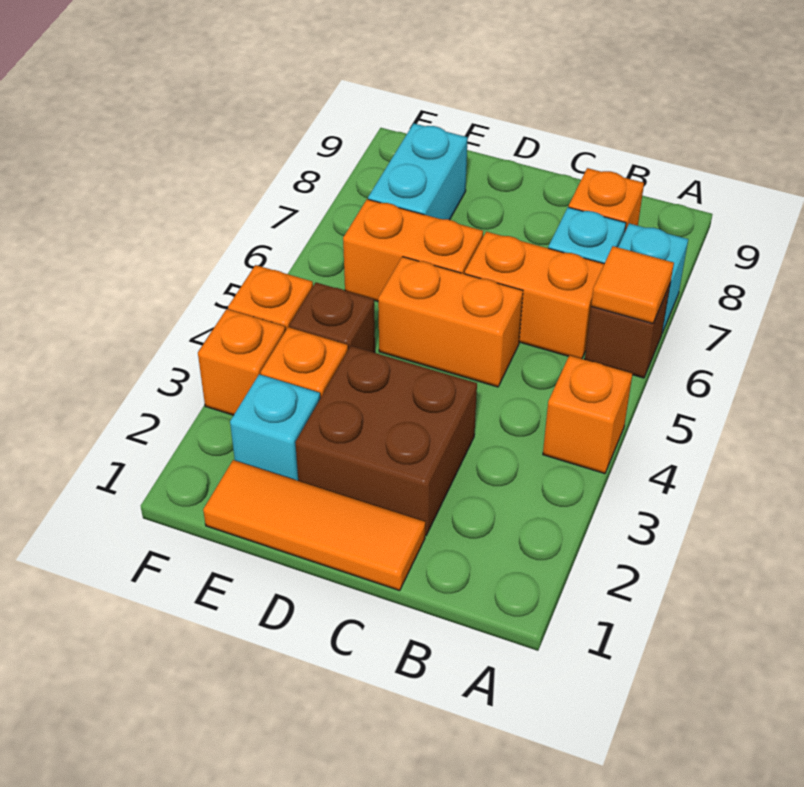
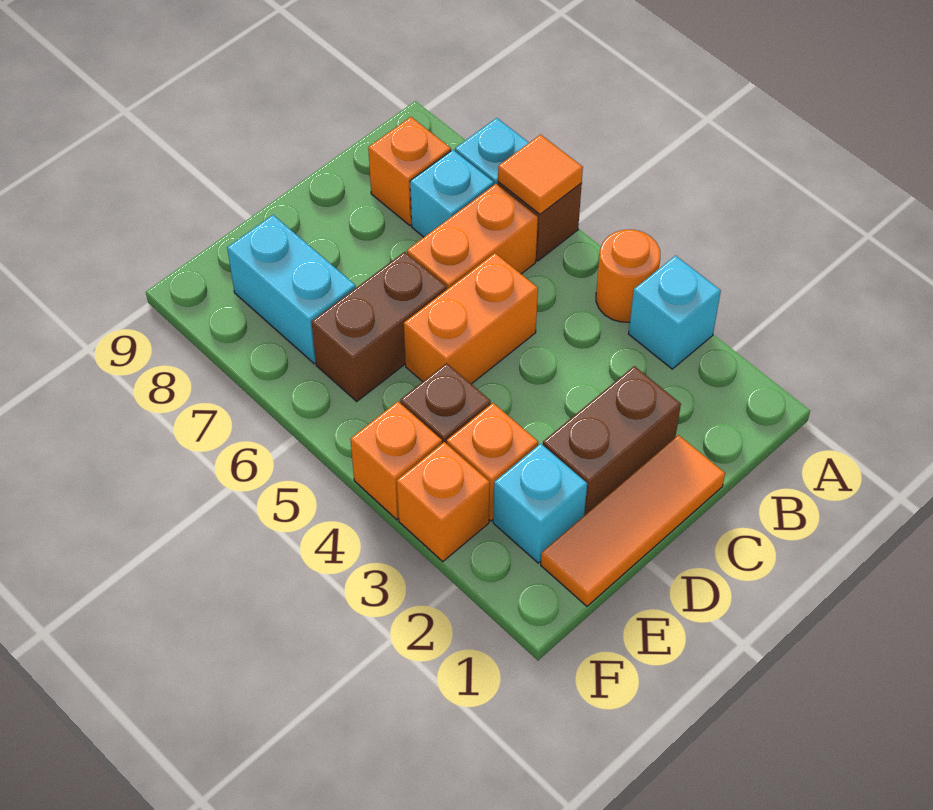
none -> cyan brick A3 level 1
orange brick A4 level 1 -> orange round brick A4 level 1
brown brick C2:D3 level 1 -> brown brick C2:D2 level 1
orange brick D6:E6 level 1 -> brown brick D6:E6 level 1

